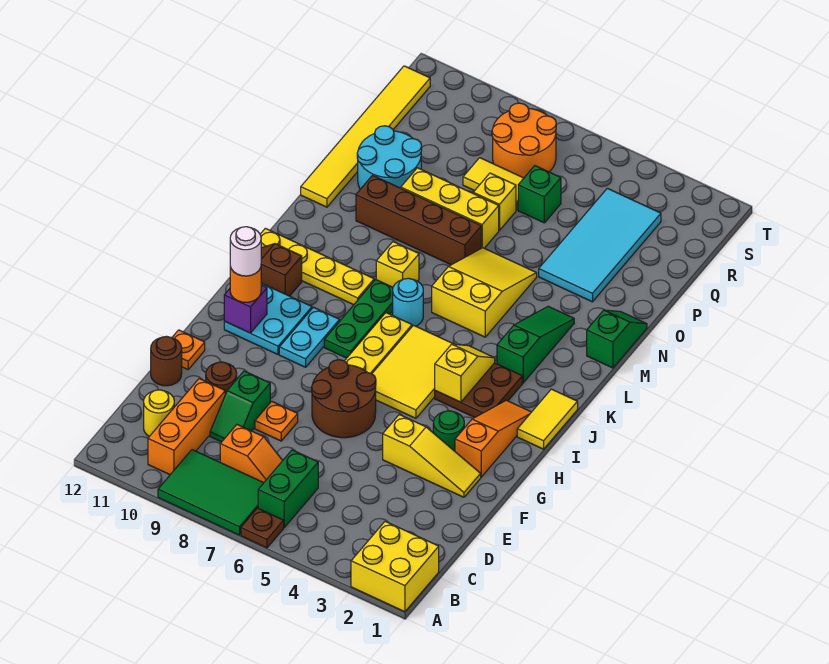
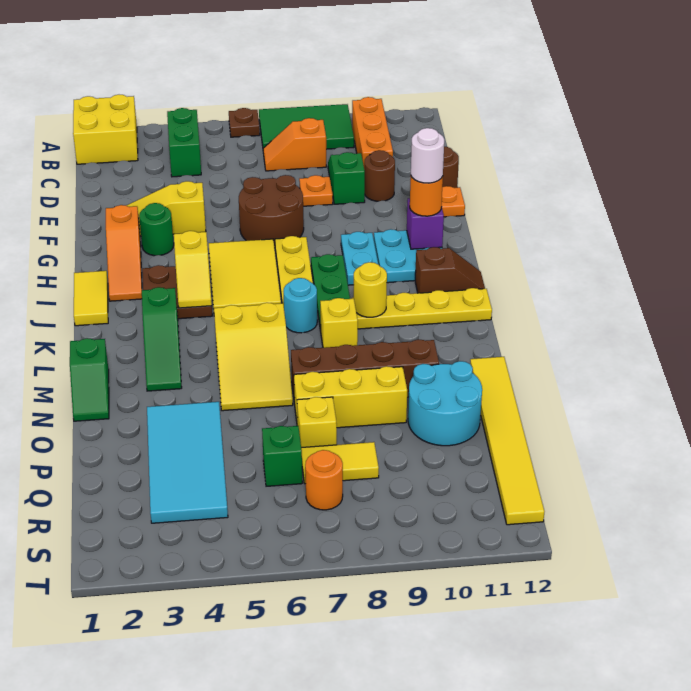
green brick B6:C6 level 1 -> green brick B4:C4 level 1
yellow round brick C11 level 1 -> yellow round brick K9 level 2
orange round brick R7:S8 level 1 -> orange round brick R7 level 1

